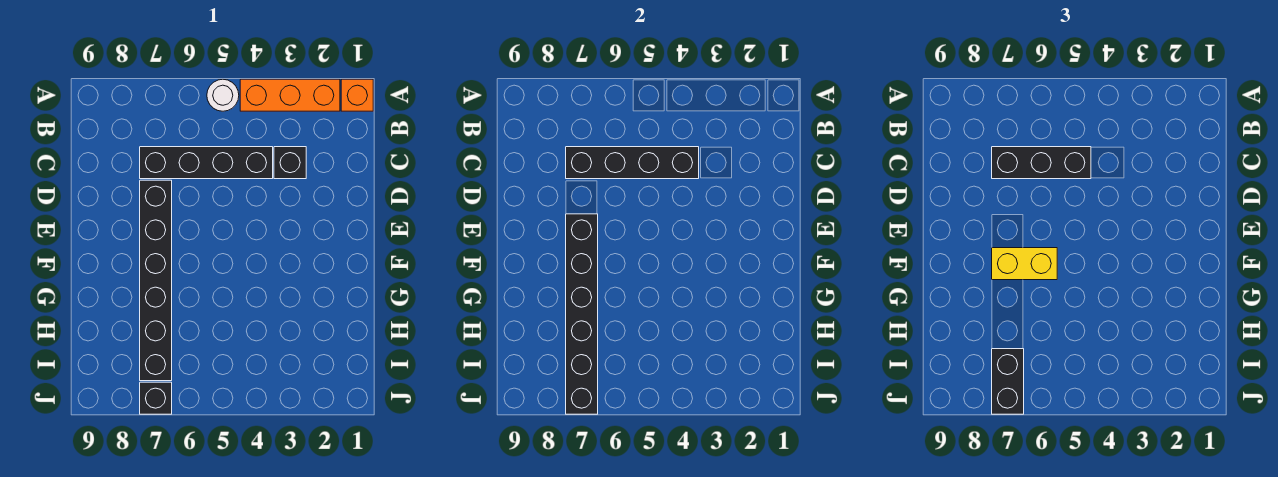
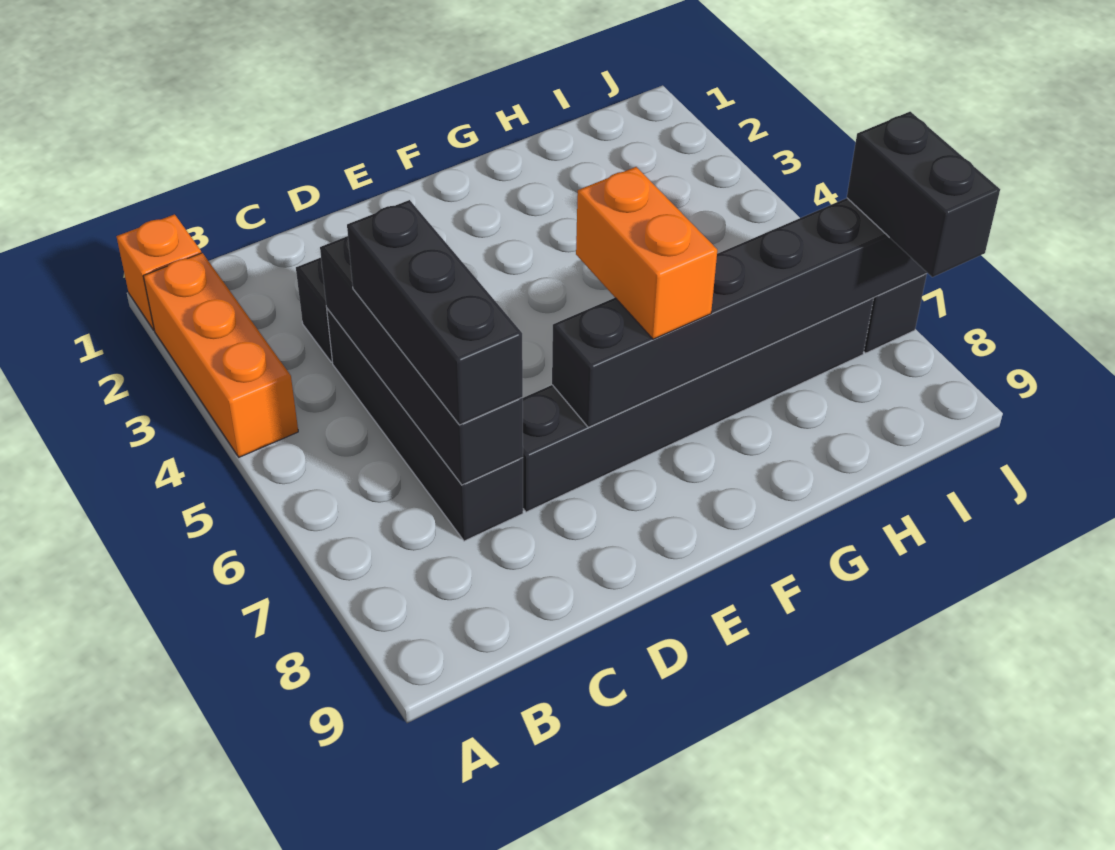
white round brick A5 level 1 -> none
yellow brick F6:F7 level 3 -> orange brick F6:F7 level 3
black brick I7:J7 level 3 -> black brick J7:J8 level 3

